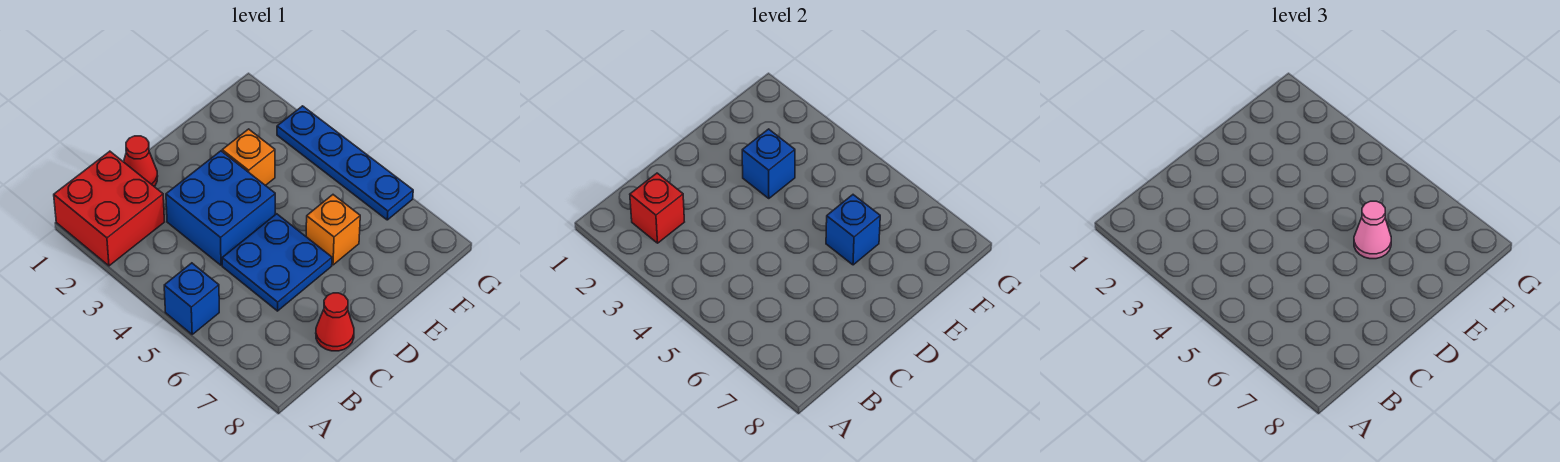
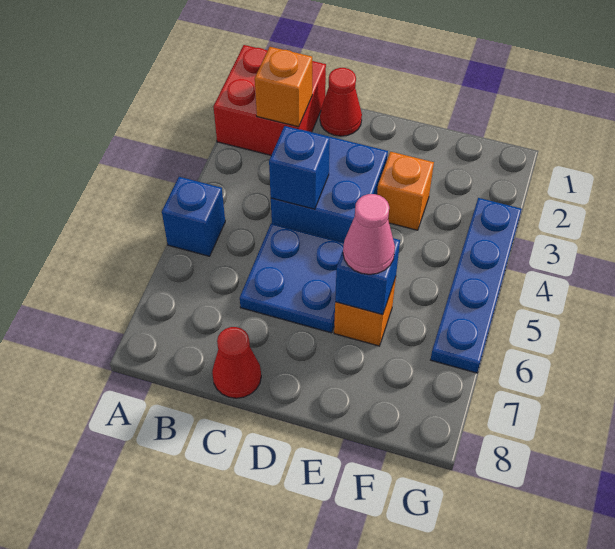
red brick B2 level 2 -> orange brick B2 level 2
blue brick E3 level 2 -> blue brick C4 level 2

